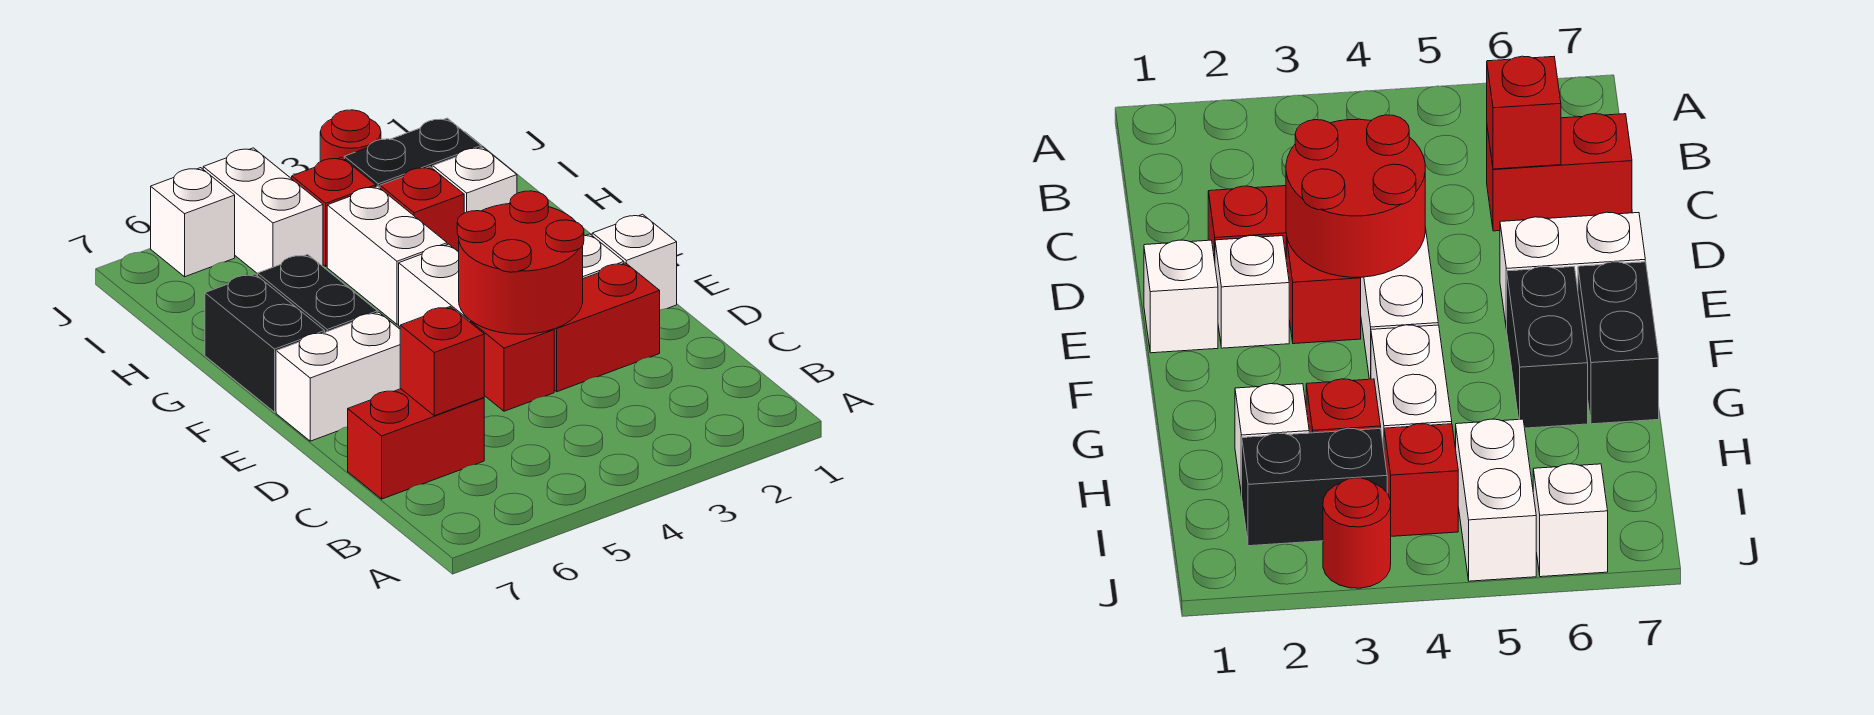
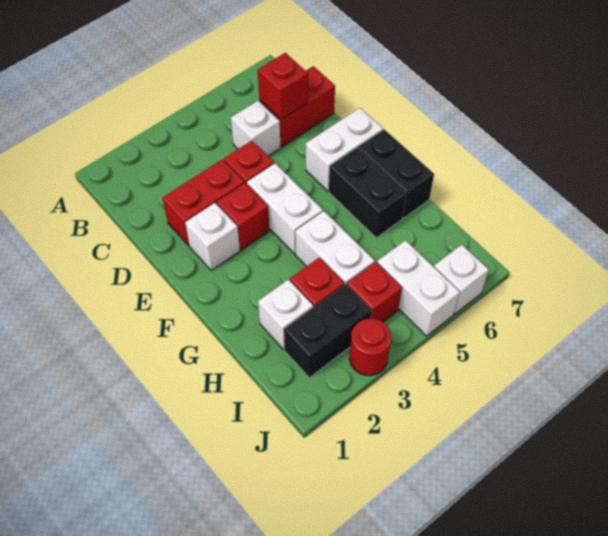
red round brick D3:E4 level 2 -> none
white brick E1 level 1 -> white brick C5 level 1

